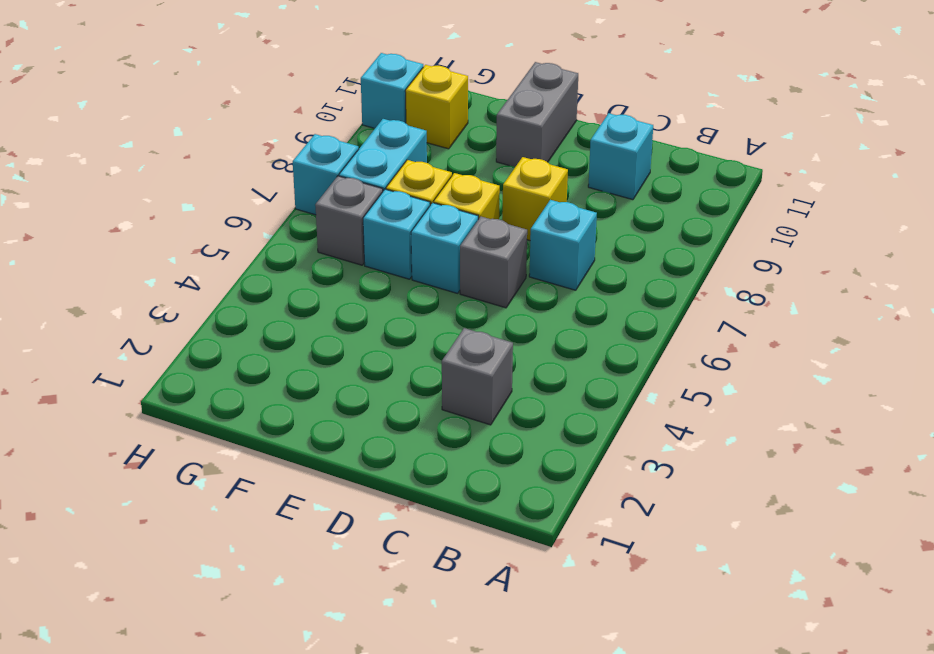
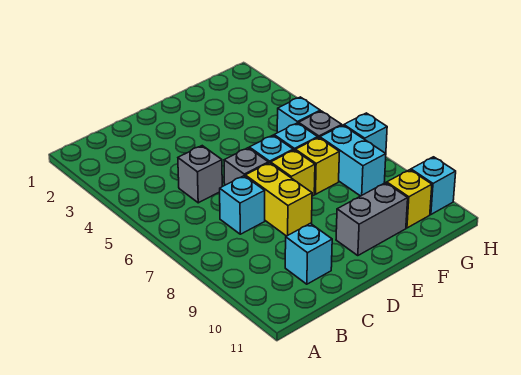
grey brick C3 level 1 -> grey brick C5 level 1
yellow brick D8 level 1 -> yellow brick D7:D8 level 1
grey brick E10:E11 level 1 -> grey brick E10:F10 level 1
none -> cyan brick G5 level 1

